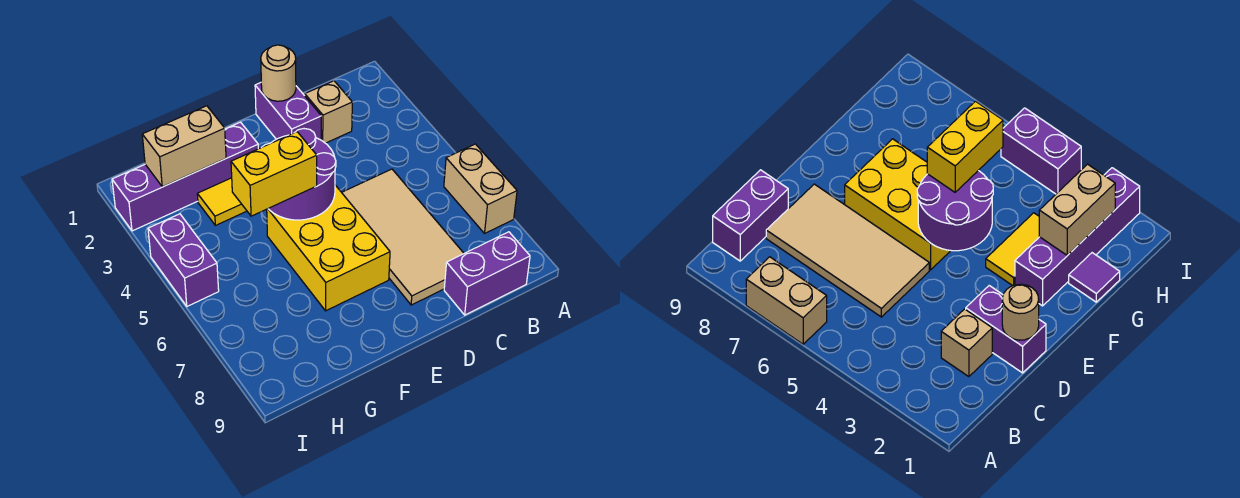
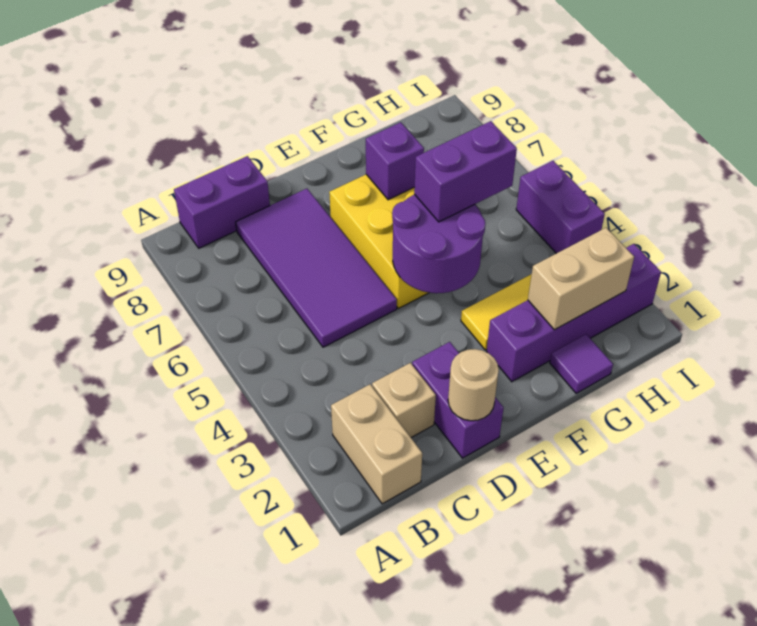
tan brick A6:A7 level 1 -> tan brick B1:B2 level 1
tan tile C5:D8 level 1 -> purple tile C5:D8 level 1
yellow brick F5:G5 level 3 -> purple brick F5:G5 level 3
none -> purple brick F7 level 2

